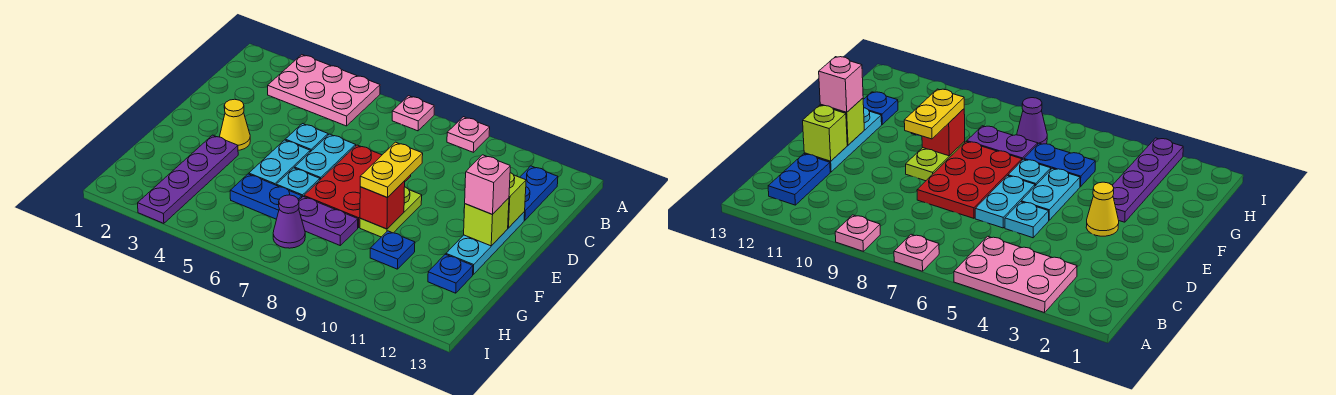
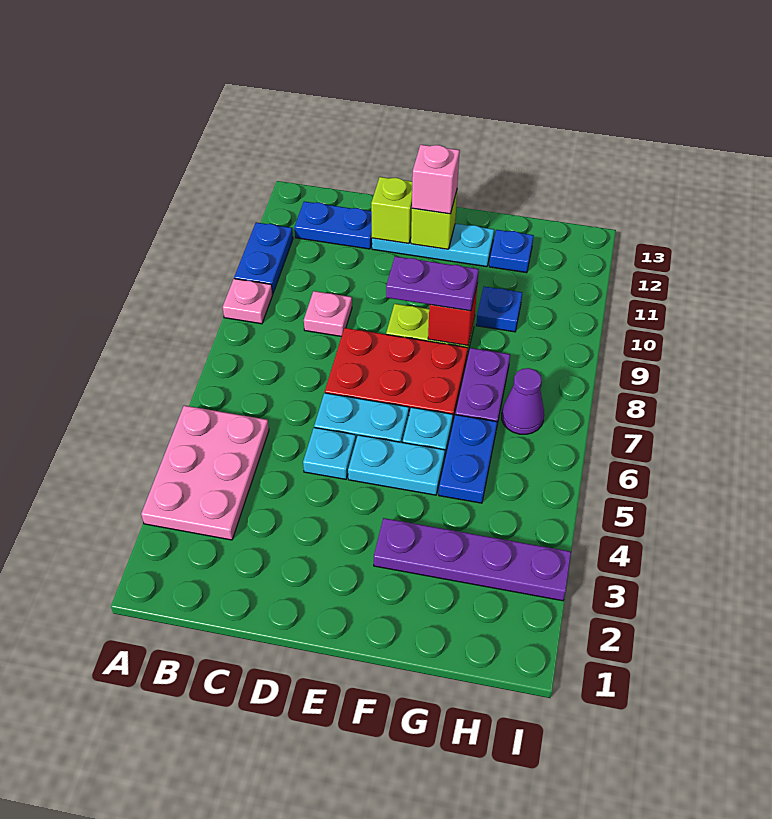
pink plate A7 level 1 -> pink plate C9 level 1
none -> blue plate A10:A11 level 1
yellow cone E3 level 1 -> none
yellow plate E9:F9 level 3 -> purple plate E9:F9 level 3

